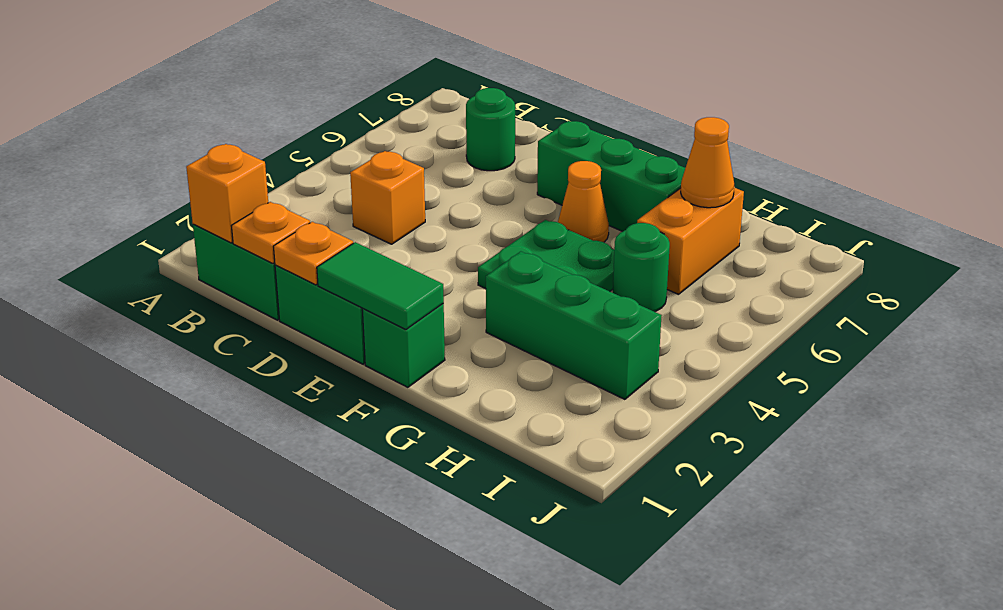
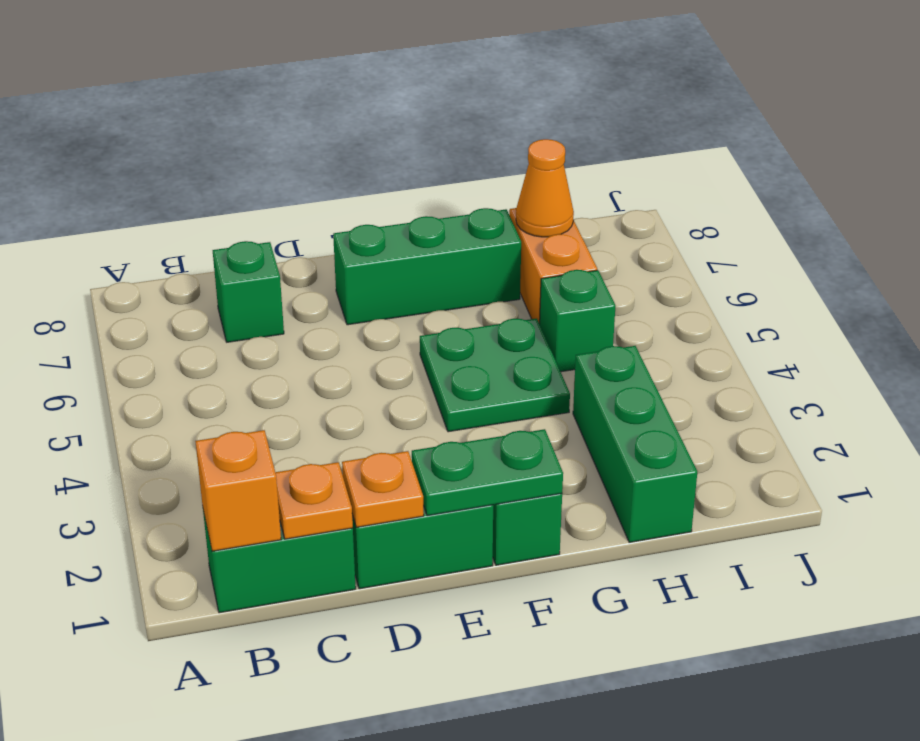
orange brick C4 level 1 -> none
green round brick C7 level 1 -> green brick C7 level 1
green tile E1:F1 level 2 -> green plate E1:F1 level 2
orange cone F6 level 1 -> none
green brick G3:I3 level 1 -> green brick H1:H3 level 1
green round brick H5 level 1 -> green brick H5 level 1

